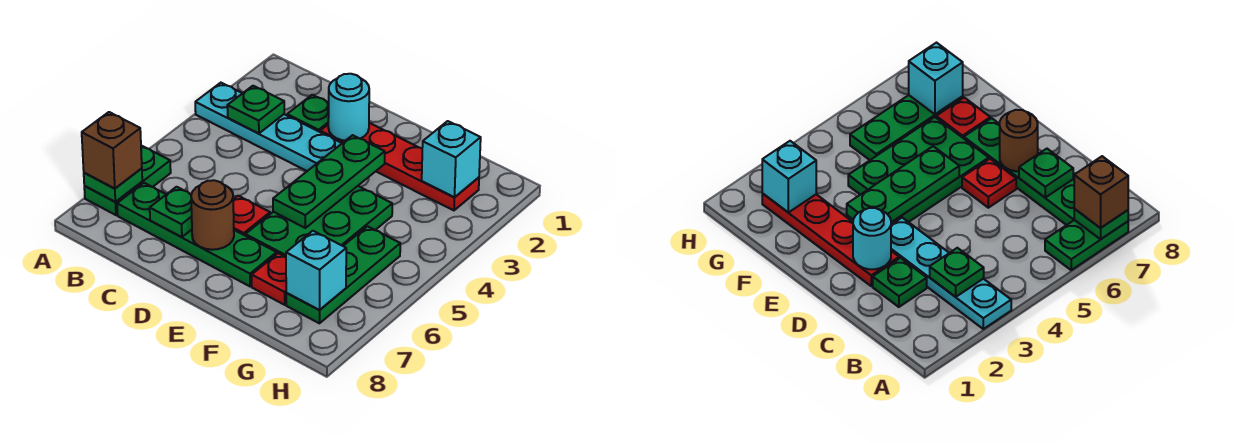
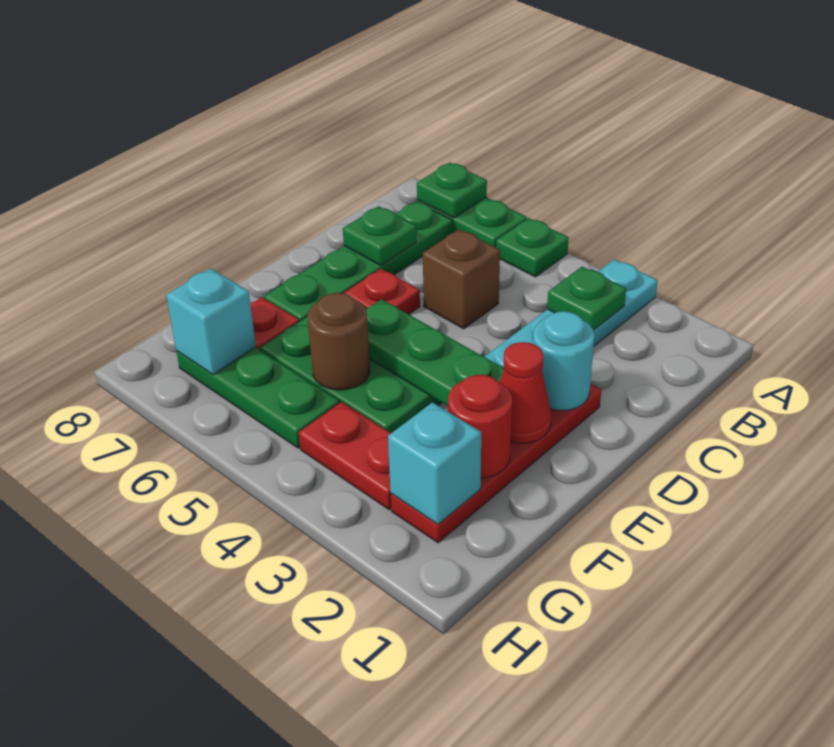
brown brick A7 level 3 -> brown brick C5 level 1
green plate C2 level 1 -> green plate A5 level 1
brown round brick D7 level 2 -> brown round brick F5 level 2
none -> red cone E2 level 2
none -> red round brick F2 level 2
none -> red plate G3:G4 level 1

